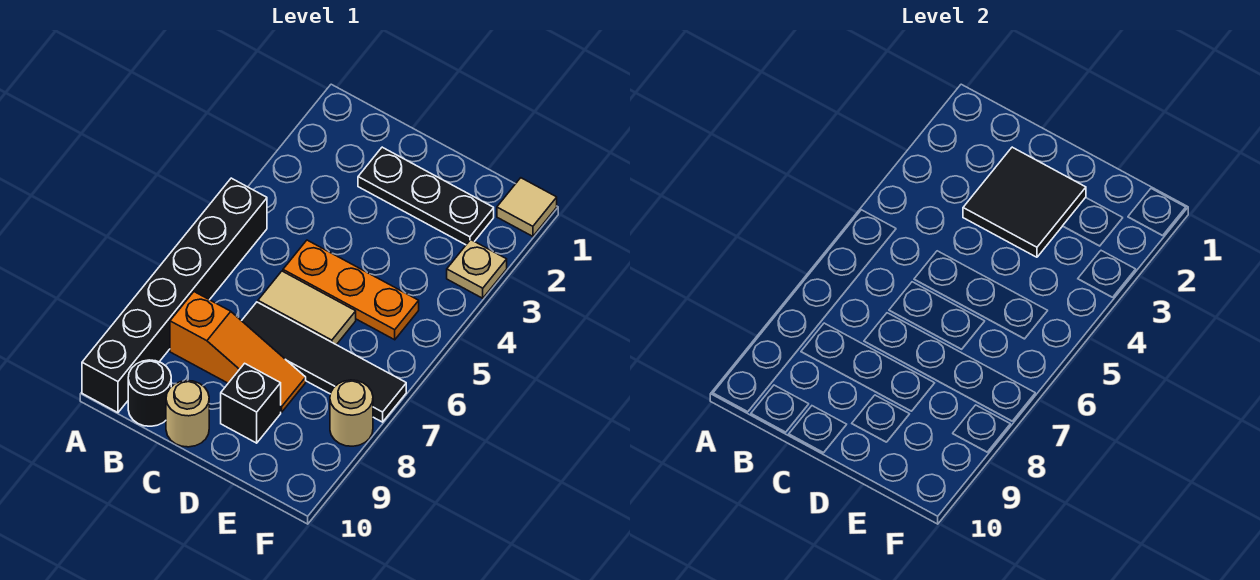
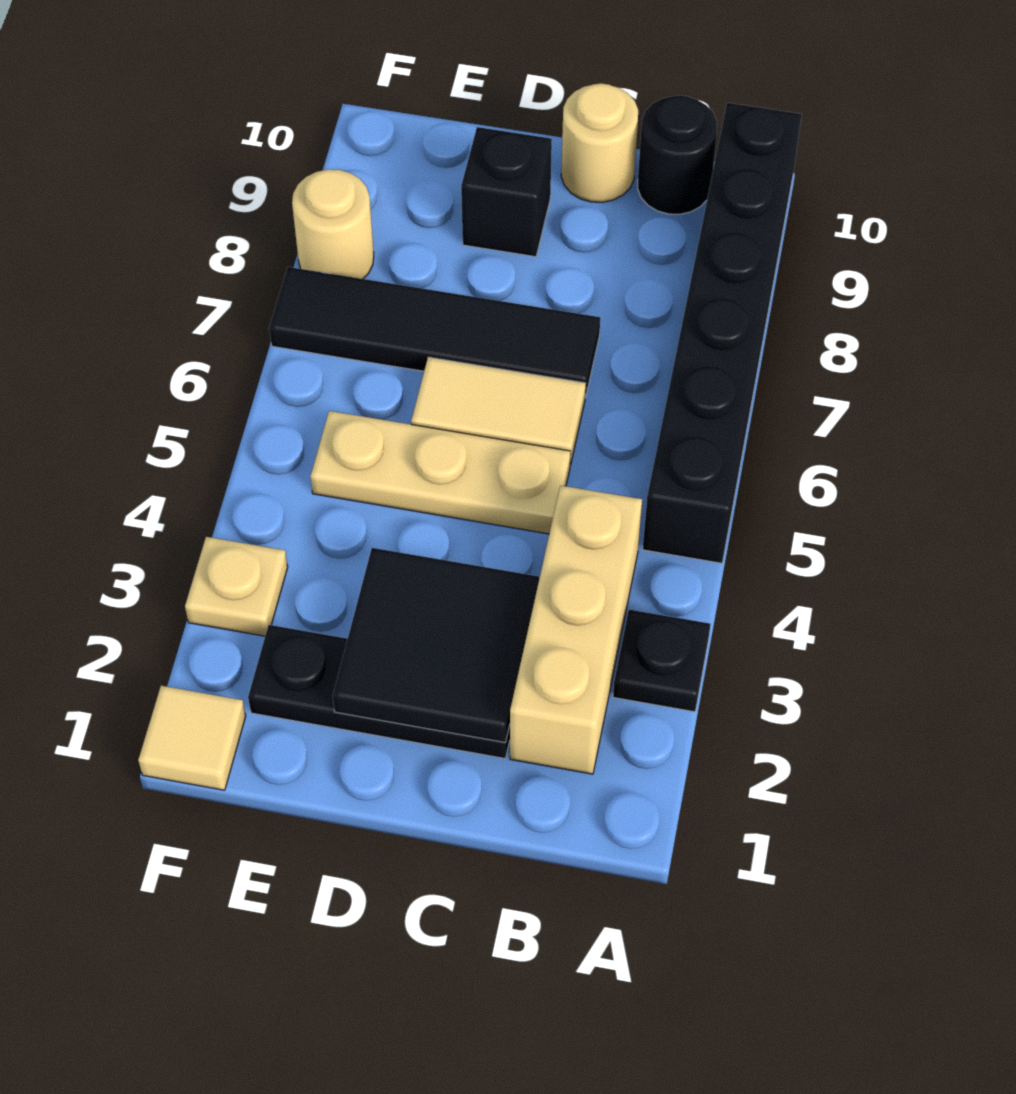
none -> black plate A3 level 1
none -> tan brick B2:B4 level 1
orange slope B8:D8 level 1 top B -> none
orange plate C5:E5 level 1 -> tan plate C5:E5 level 1

